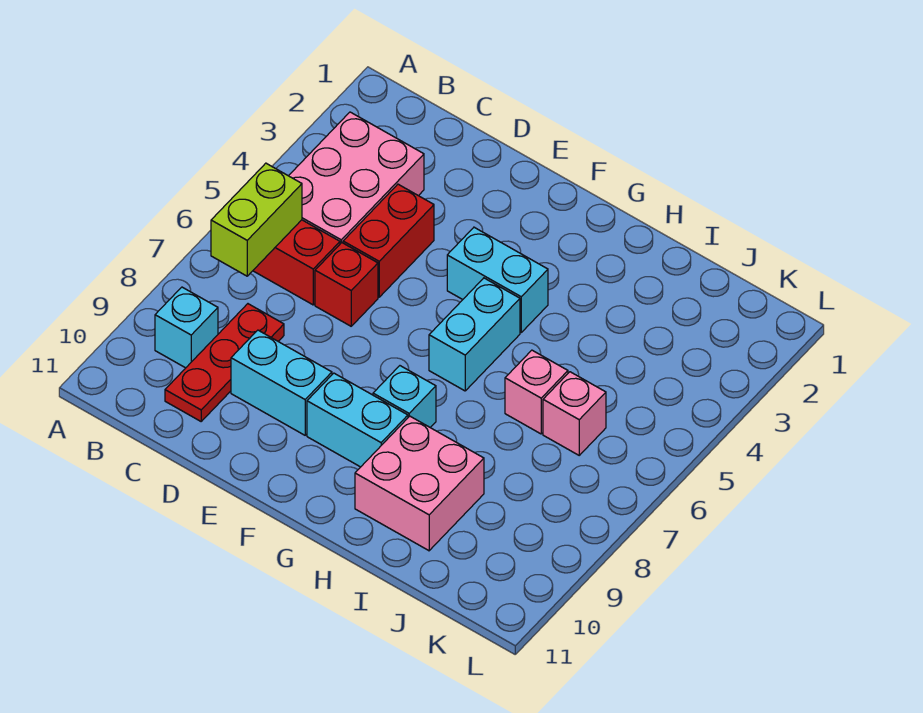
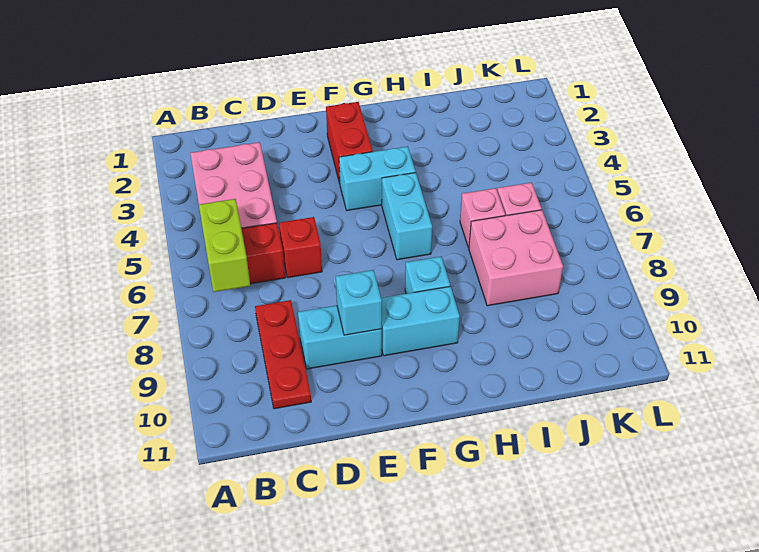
cyan brick B9 level 1 -> cyan brick E9 level 2
red brick D4:D5 level 1 -> red brick F2:F3 level 1
pink brick H9:I10 level 1 -> pink brick I7:J8 level 1

